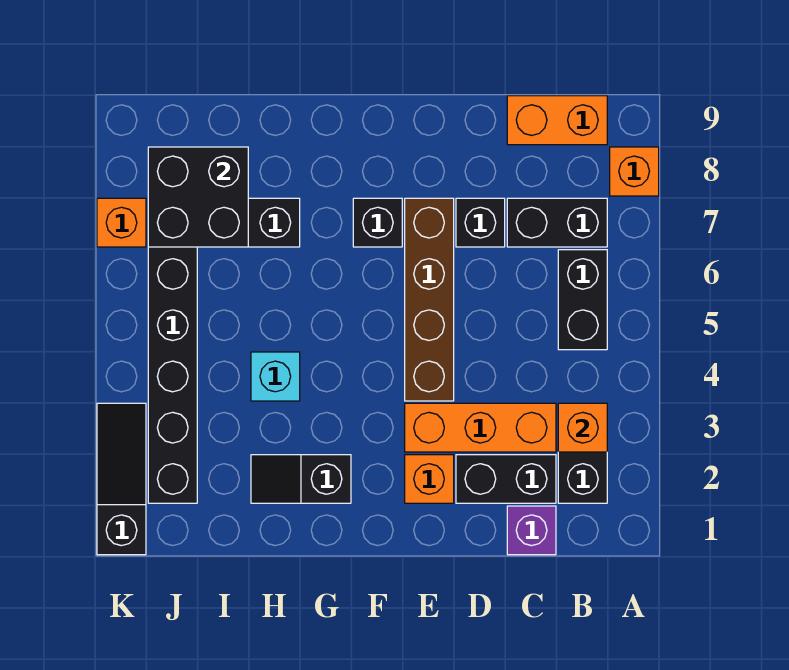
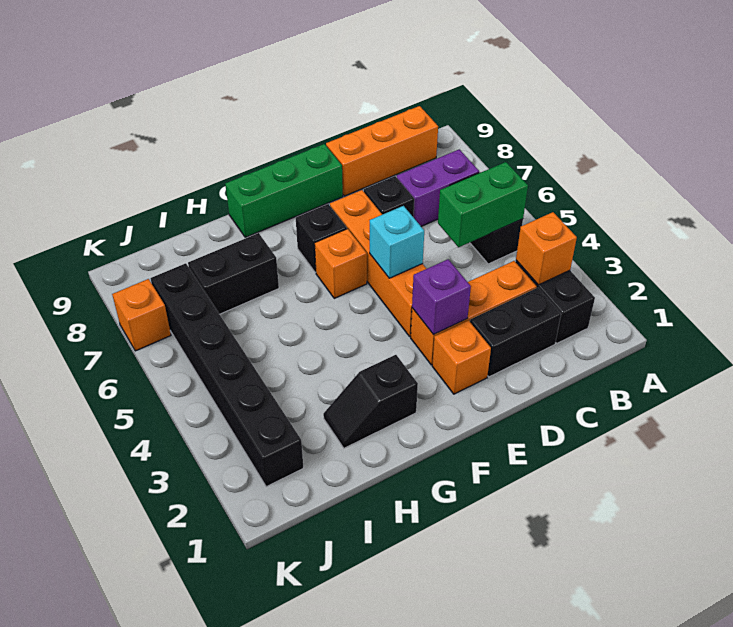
orange brick A8 level 1 -> orange brick F6 level 1
none -> green brick B5:C5 level 2
black brick B7:C7 level 1 -> purple brick B7:C7 level 1
orange brick B9:C9 level 1 -> orange brick B9:D9 level 1
purple brick C1 level 1 -> purple brick E3 level 2
brown brick E4:E7 level 1 -> orange brick E4:E7 level 1
none -> green brick E9:G9 level 1
cyan brick H4 level 1 -> cyan brick E5 level 2
black brick I7:J8 level 2 -> none
black slope K1:K3 level 1 top 1 -> none

